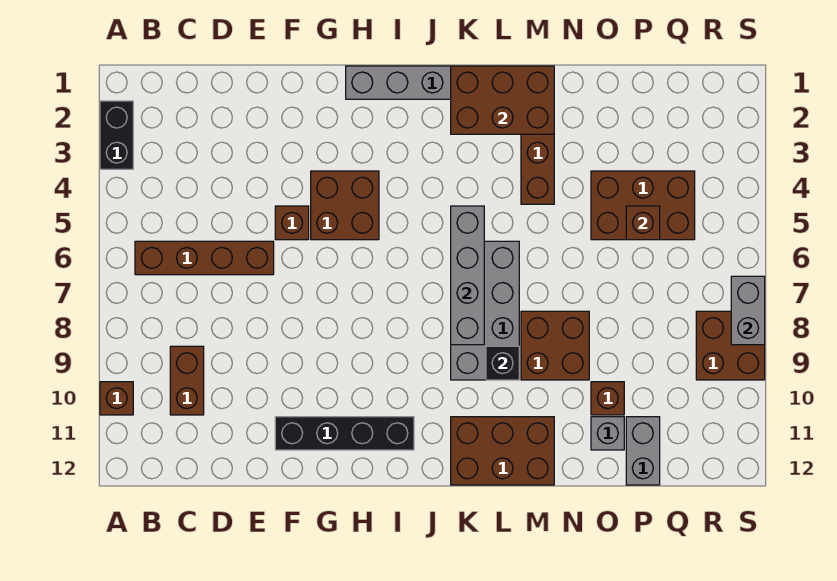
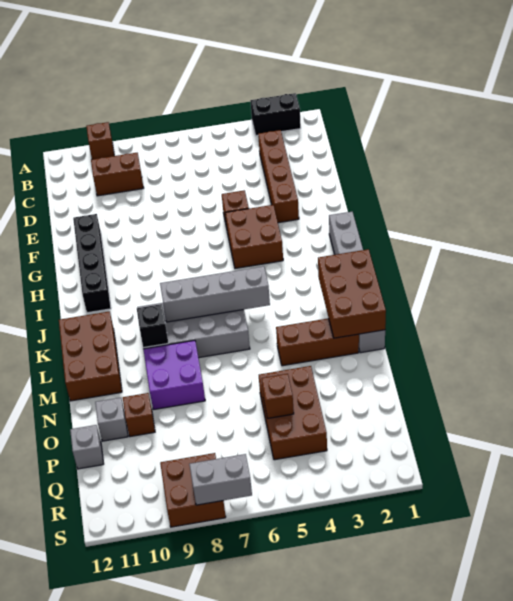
brown brick B6:E6 level 1 -> brown brick C3:F3 level 1
brown brick M8:N9 level 1 -> purple brick M8:N9 level 1
grey brick P11:P12 level 1 -> grey brick P12 level 1

